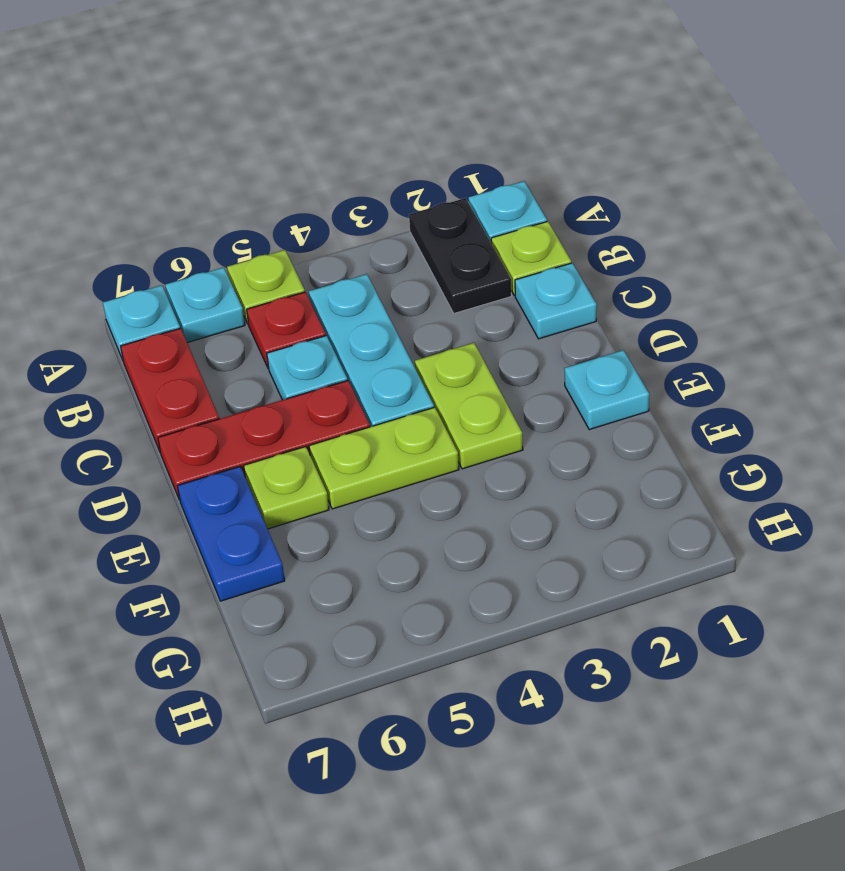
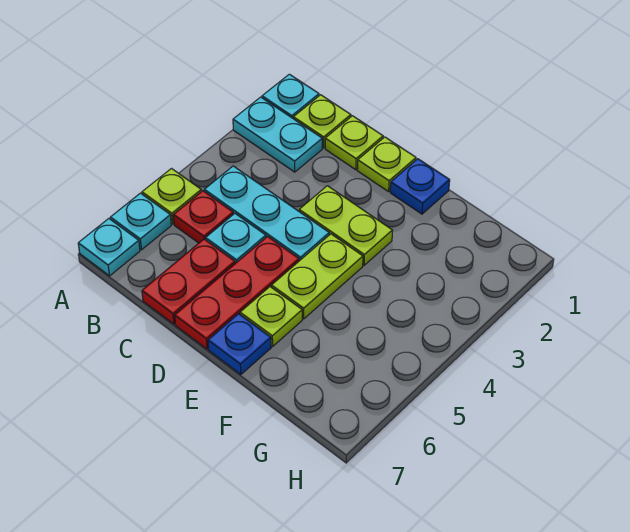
black plate A2:B2 level 1 -> cyan plate A2:B2 level 1
red plate B7:C7 level 1 -> red plate C6:C7 level 1
cyan plate C1 level 1 -> lime plate C1 level 1
none -> lime plate D1 level 1
cyan plate E1 level 1 -> blue plate E1 level 1
blue plate E7:F7 level 1 -> blue plate E7 level 1

